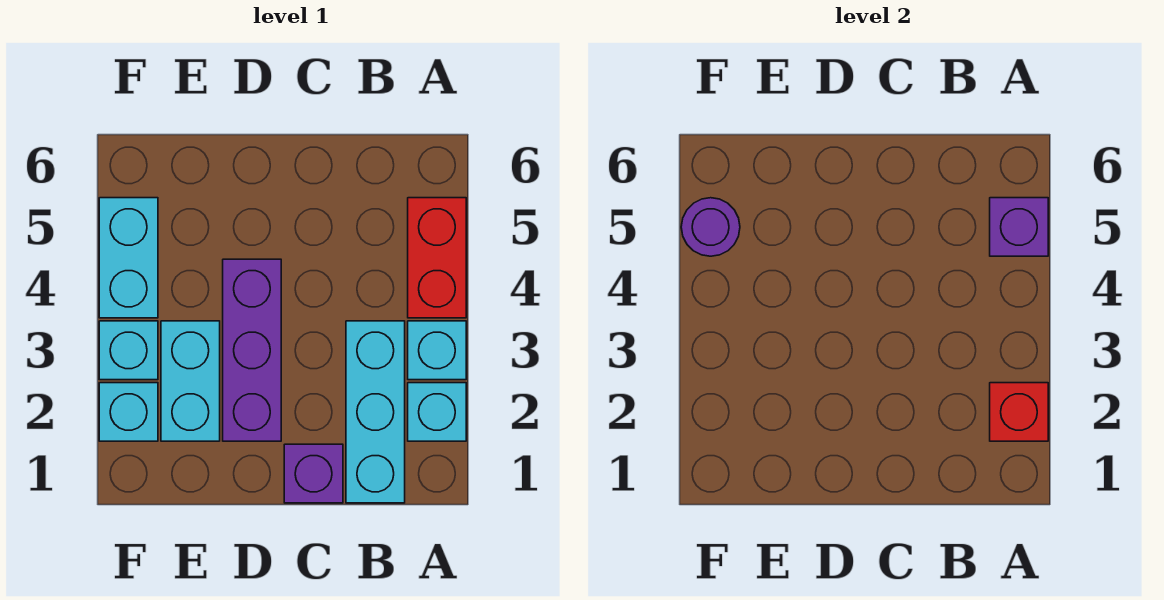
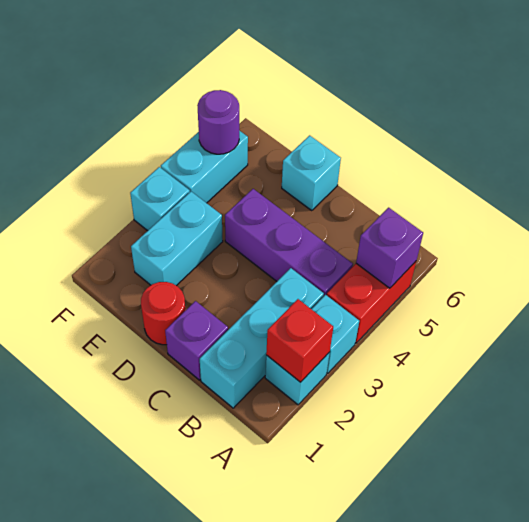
none -> red round brick D1 level 1
purple brick D2:D4 level 1 -> purple brick B4:D4 level 1
cyan brick F2 level 1 -> cyan brick D6 level 1

